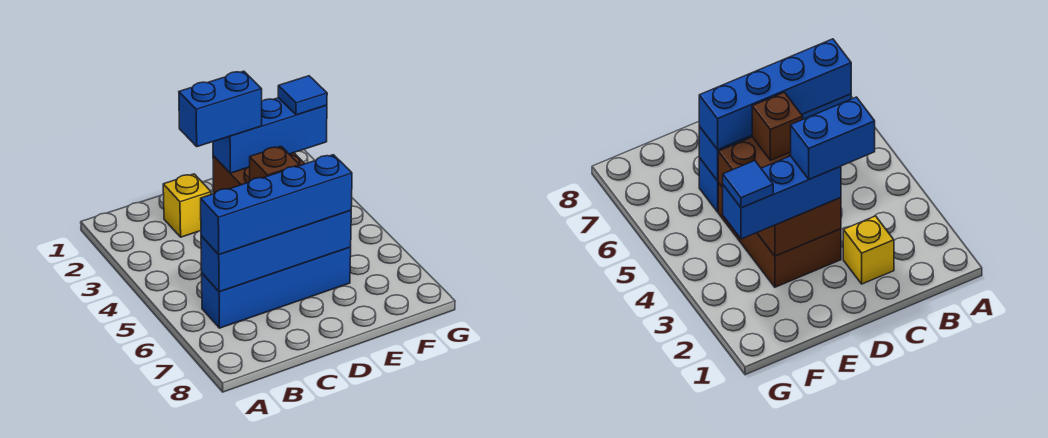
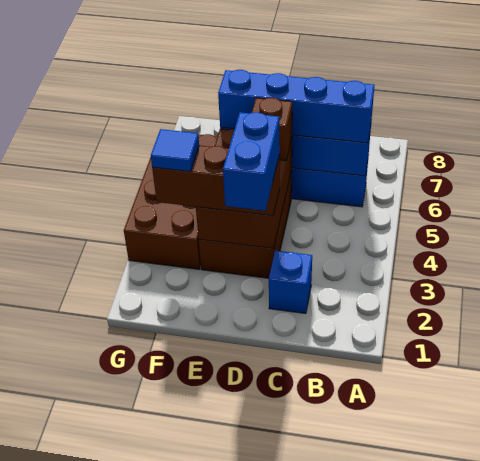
yellow brick C2 level 1 -> blue brick C2 level 1
blue brick C3:D3 level 4 -> blue brick D2:D3 level 4
blue brick D3:F3 level 3 -> brown brick D3:F3 level 3
none -> brown brick F3:G6 level 1

